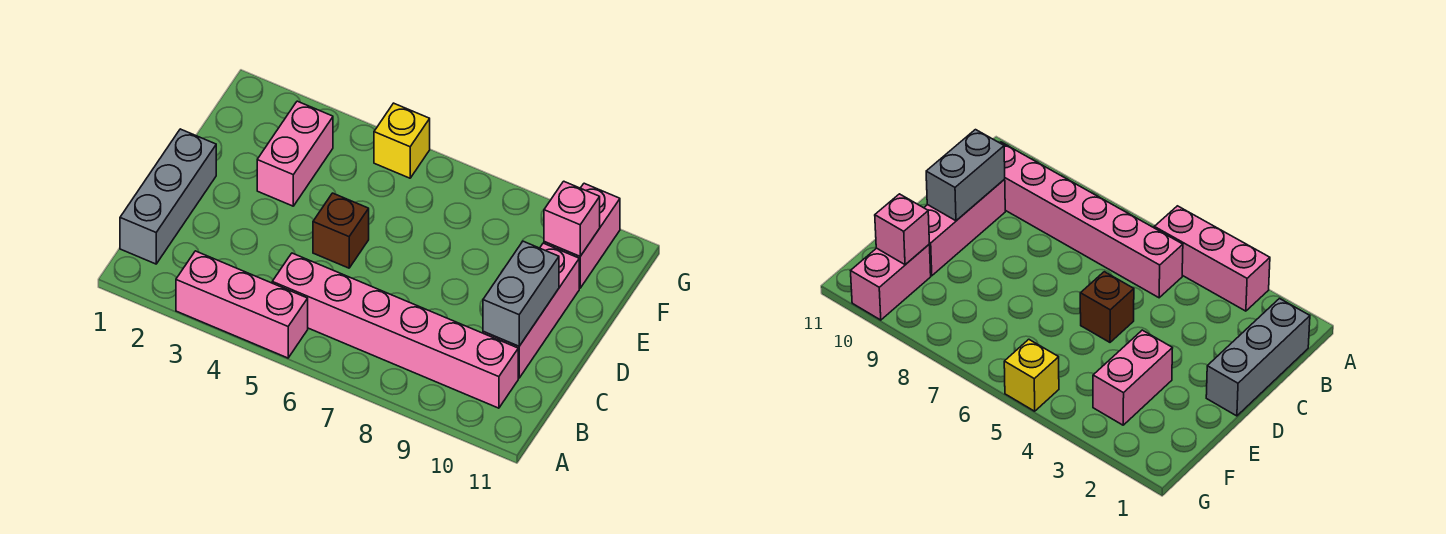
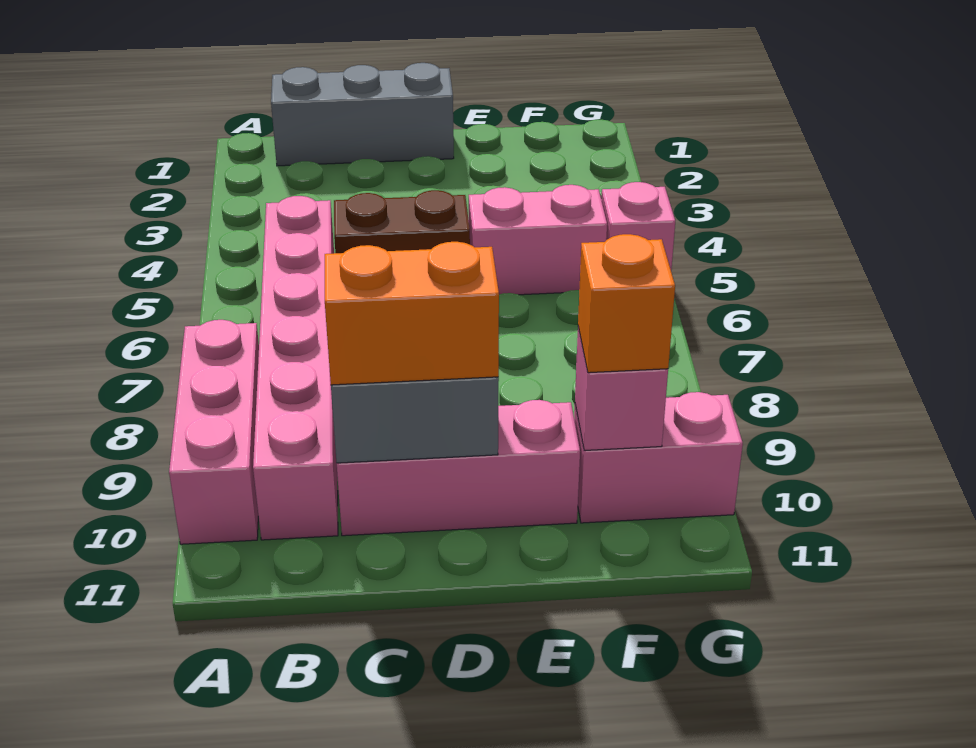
pink brick A3:A5 level 1 -> pink brick A8:A10 level 1
none -> orange brick C10:D10 level 3
brown brick D5 level 1 -> brown brick C5:D5 level 1
pink brick E3:F3 level 1 -> pink brick E5:F5 level 1
none -> orange brick F10 level 3
yellow brick G5 level 1 -> pink brick G5 level 1

